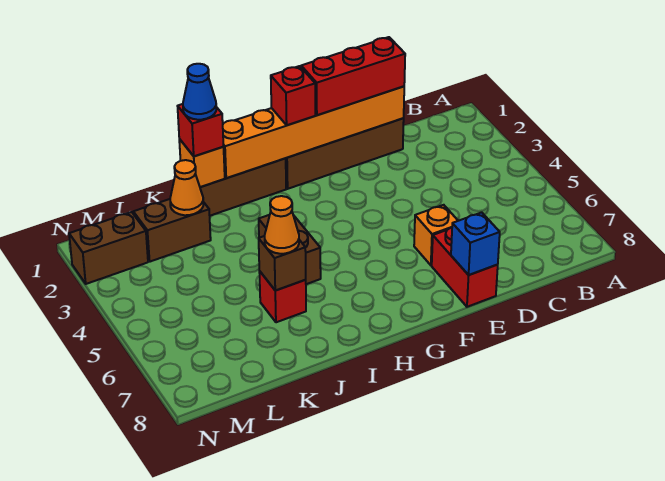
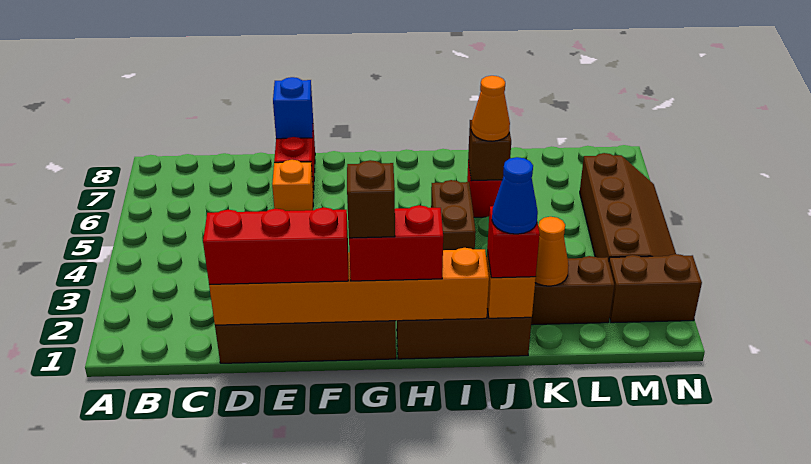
red brick G1 level 3 -> red brick G1:H1 level 3
none -> brown brick G1 level 4
none -> brown slope M3:N6 level 1 top M

